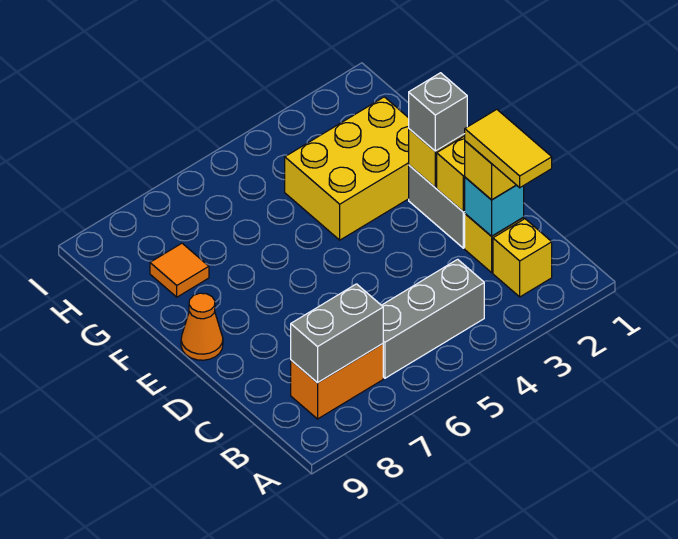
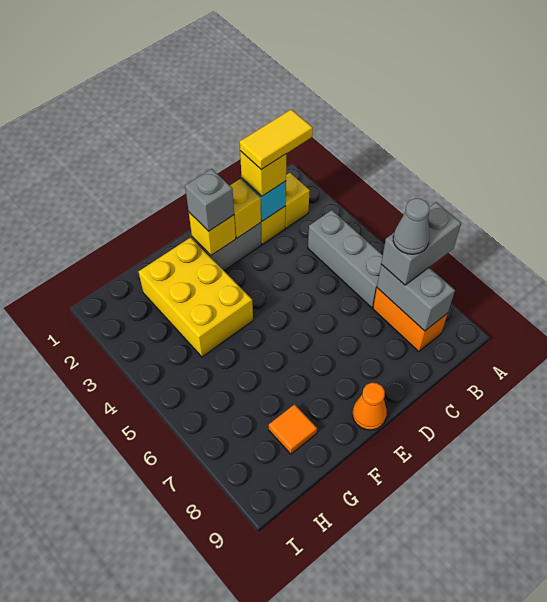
none -> grey brick A7:B7 level 3
none -> grey cone B7 level 4

